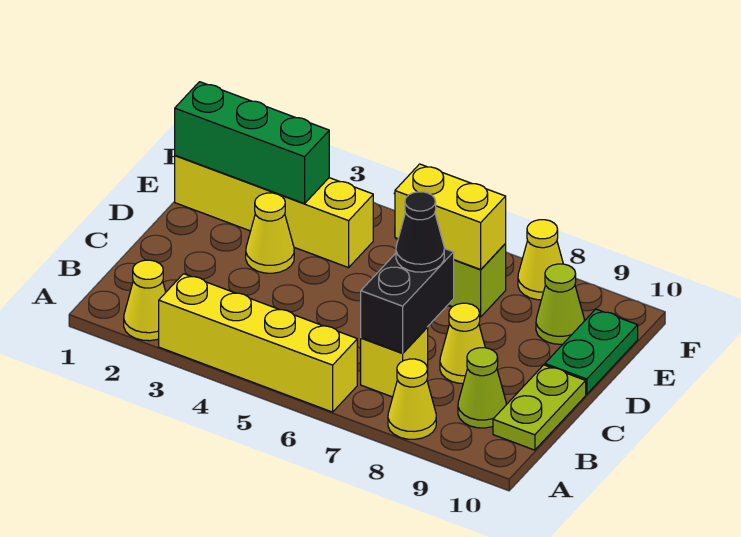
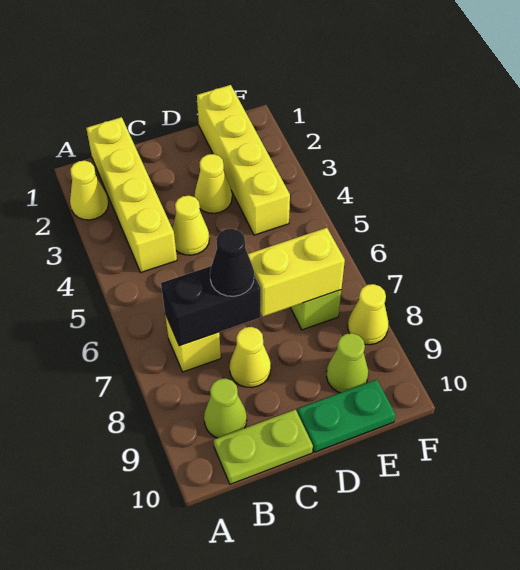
yellow brick A3:A6 level 1 -> yellow brick B1:B4 level 1
yellow cone A8 level 1 -> yellow cone C4 level 1
green brick E1:E3 level 2 -> none
yellow brick E6:E7 level 2 -> yellow brick D7:E7 level 2

